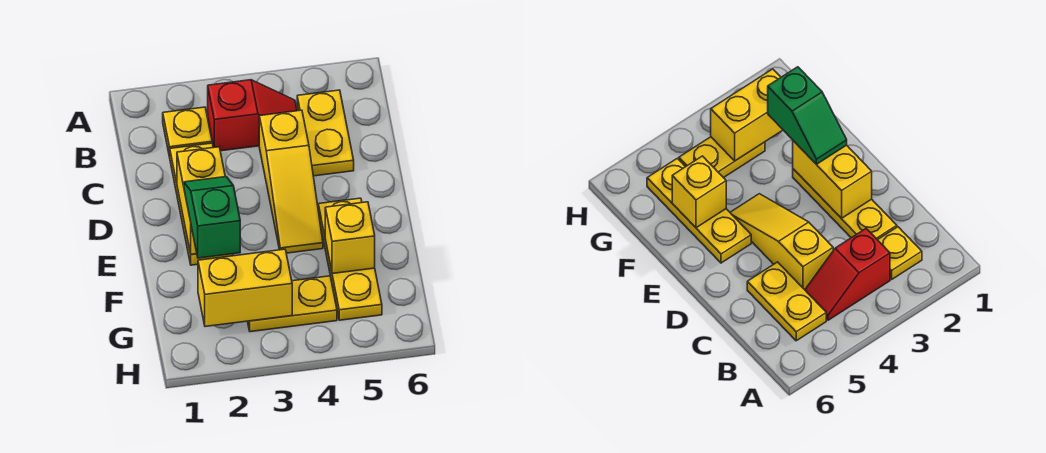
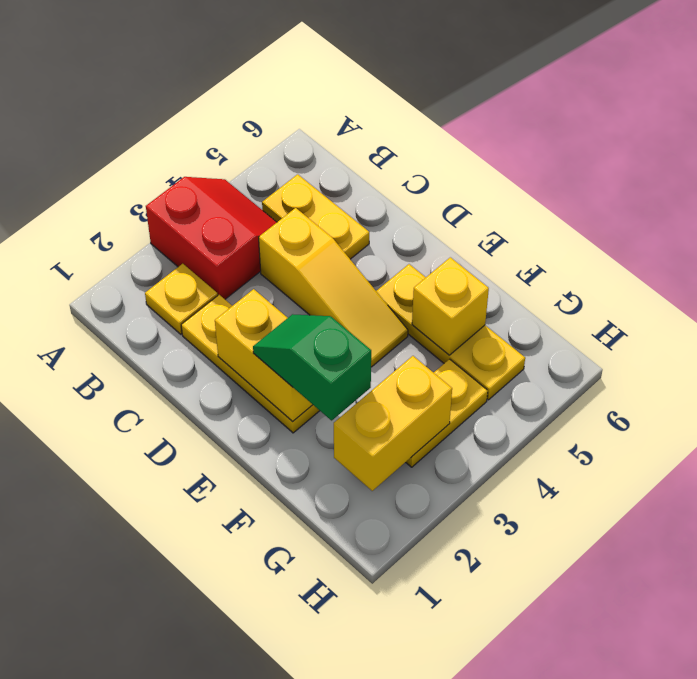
red slope B3:B4 level 1 top 3 -> red slope A3:B4 level 1 top 3

